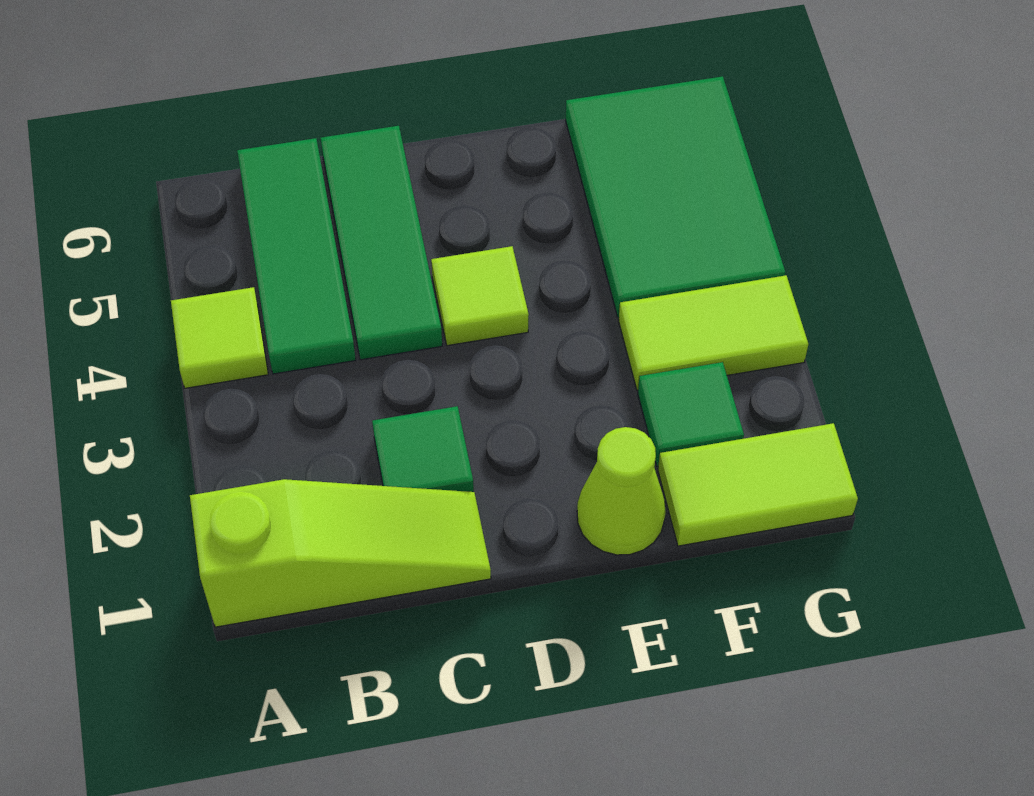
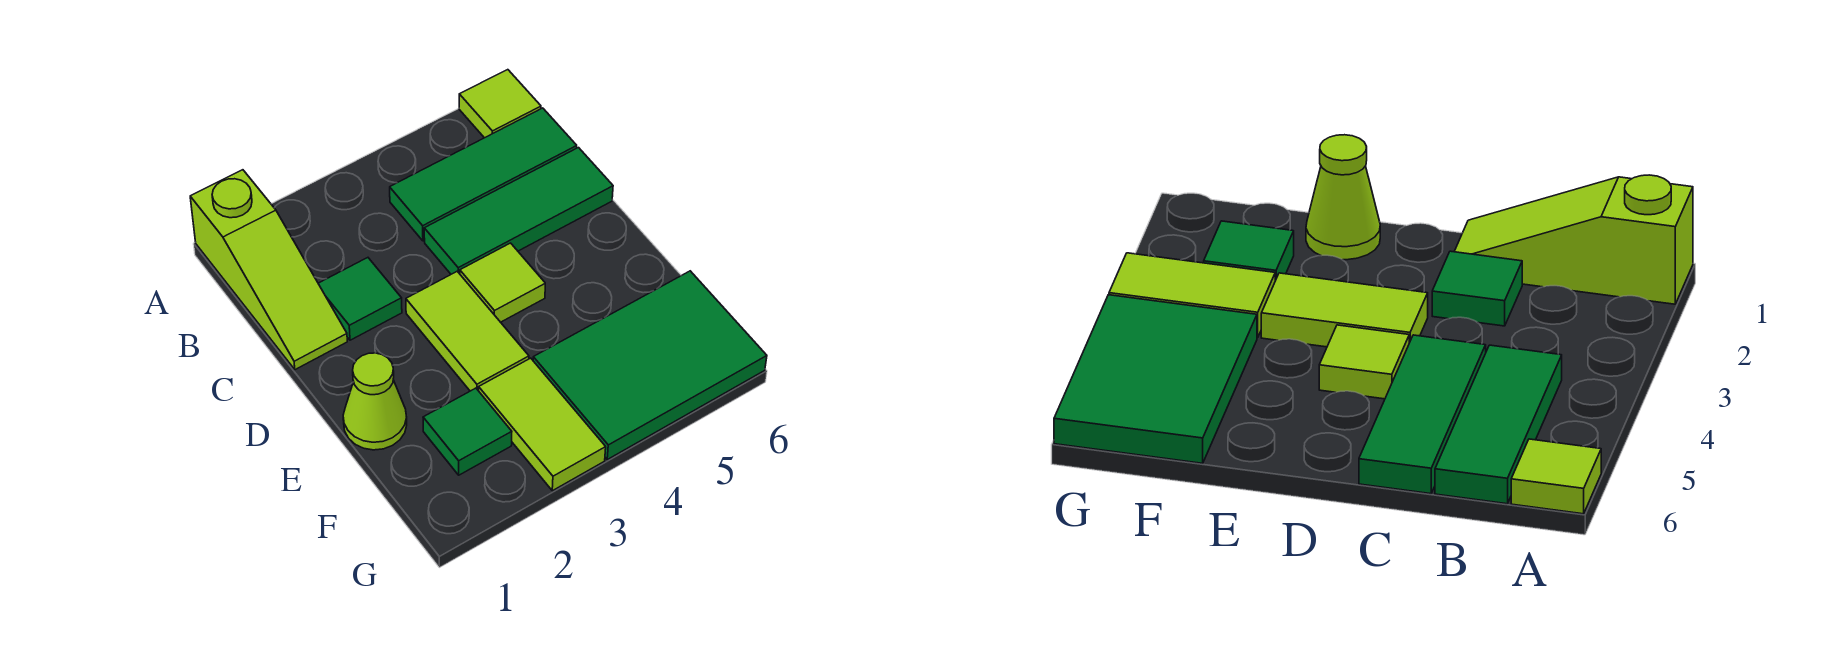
lime tile A4 level 1 -> lime tile A6 level 1
lime tile F1:G1 level 1 -> lime tile D3:E3 level 1

